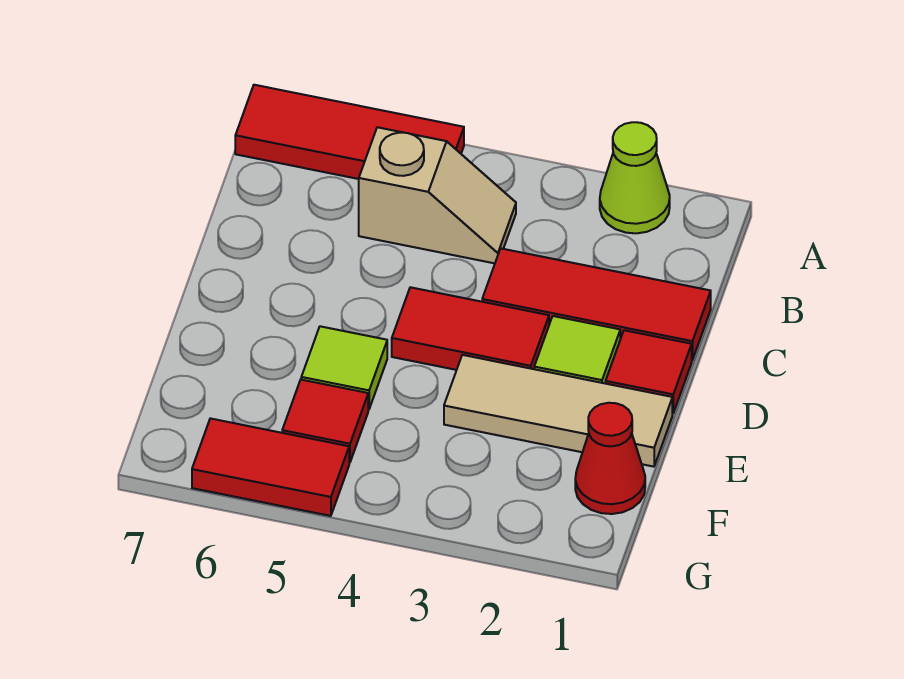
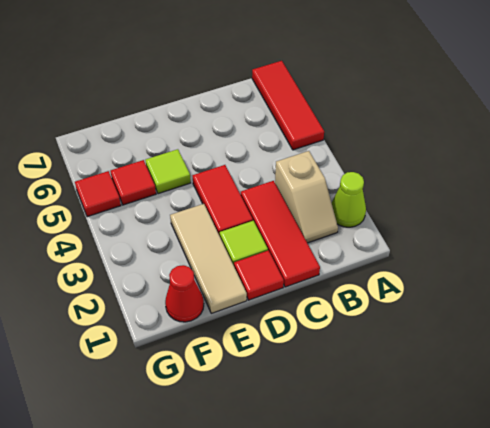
tan slope B4:B5 level 1 top 5 -> tan slope B2:B3 level 1 top 3
red tile G5:G6 level 1 -> red tile G5 level 1

